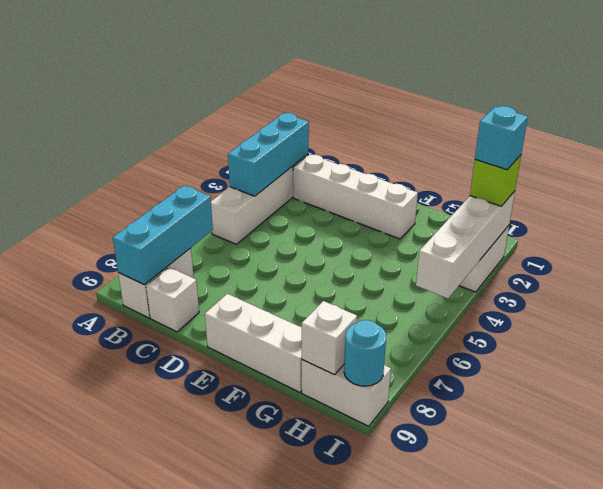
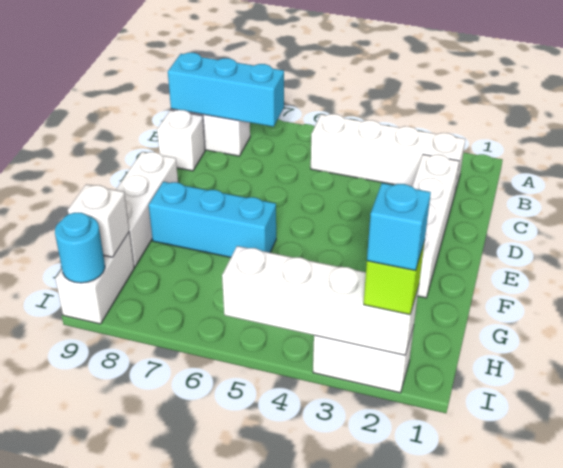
cyan brick B2:B4 level 2 -> cyan brick F6:F8 level 1

